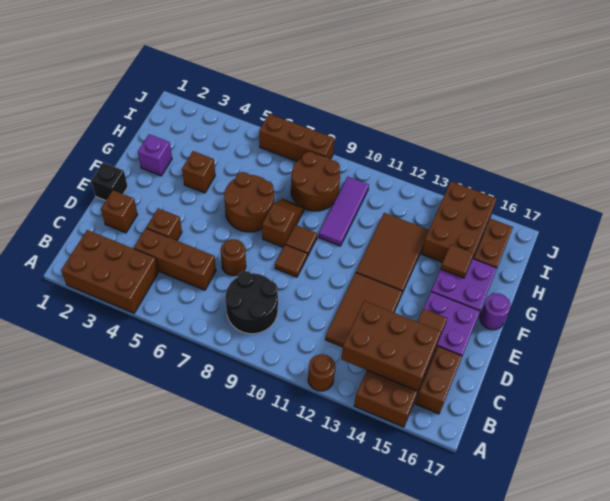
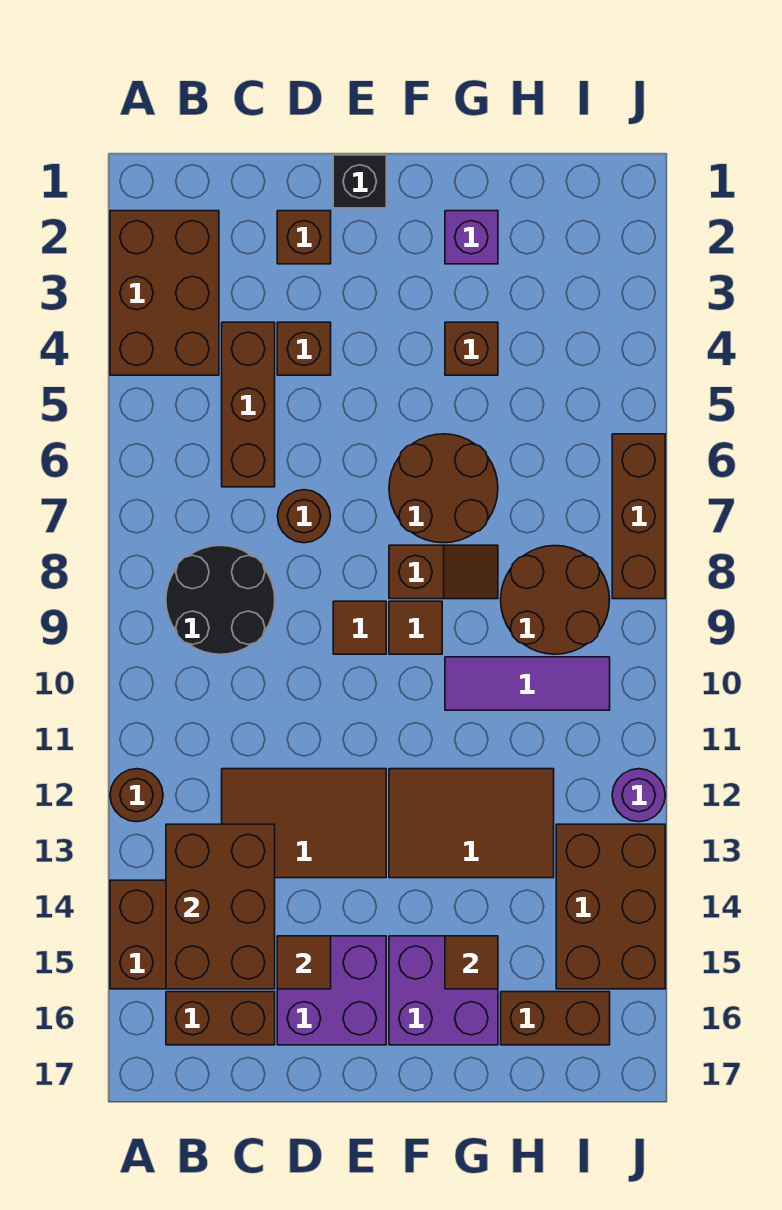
purple round brick F17 level 1 -> purple round brick J12 level 1
brown brick H14:J15 level 1 -> brown brick I13:J15 level 1

